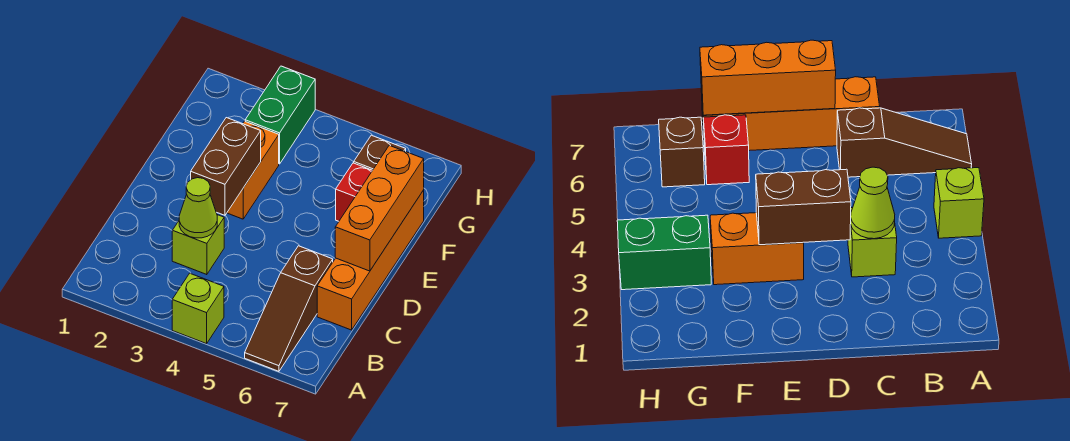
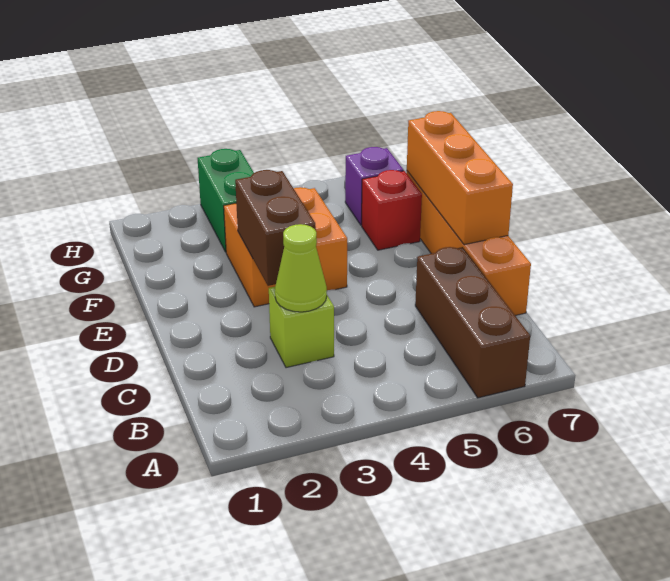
lime brick A4 level 1 -> none
brown slope A6:C6 level 1 top C -> brown brick A6:C6 level 1
orange brick E3:F3 level 1 -> orange brick E3:F4 level 1
brown brick G6 level 1 -> purple brick G6 level 1

